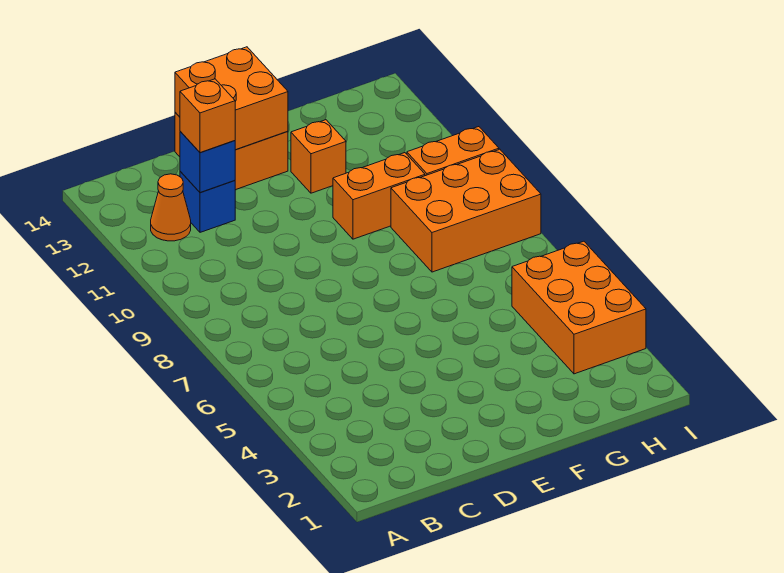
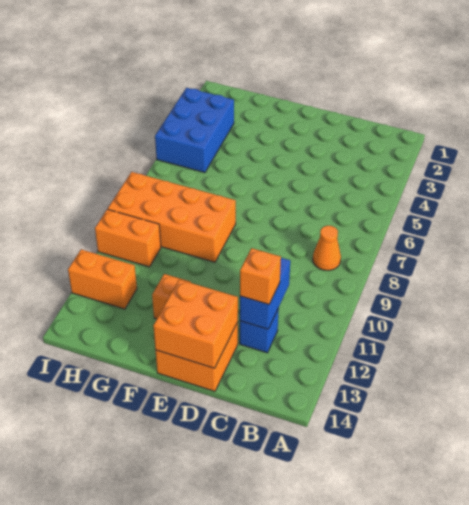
orange cone B12 level 1 -> orange cone B8 level 1
blue brick C12 level 2 -> blue brick C11:C12 level 2
orange brick F10:G10 level 1 -> orange brick H12:I12 level 1
orange brick G8:I9 level 1 -> orange brick F8:I9 level 1
orange brick H3:I5 level 1 -> blue brick H3:I5 level 1

